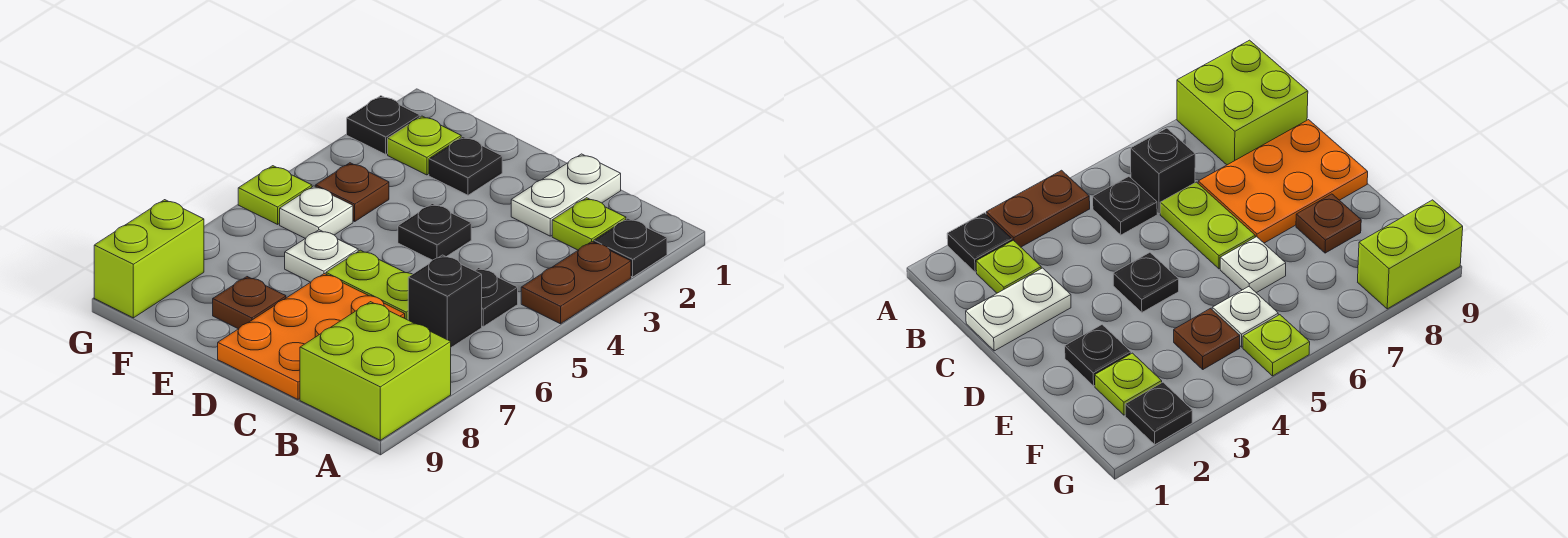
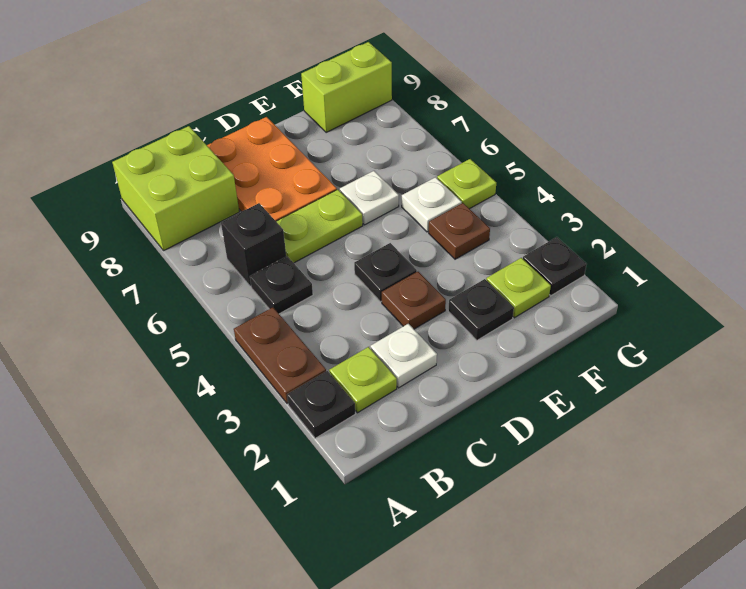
white plate C1:C2 level 1 -> white plate C2 level 1
brown plate E8 level 1 -> brown plate D3 level 1
lime brick G8:G9 level 1 -> lime brick F9:G9 level 1

